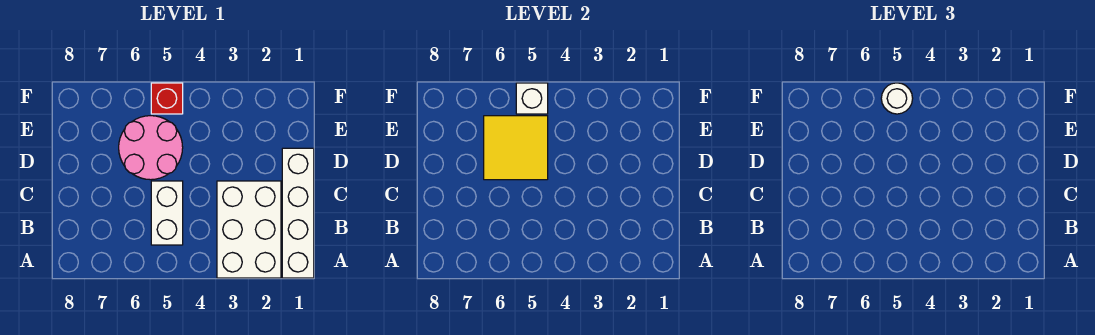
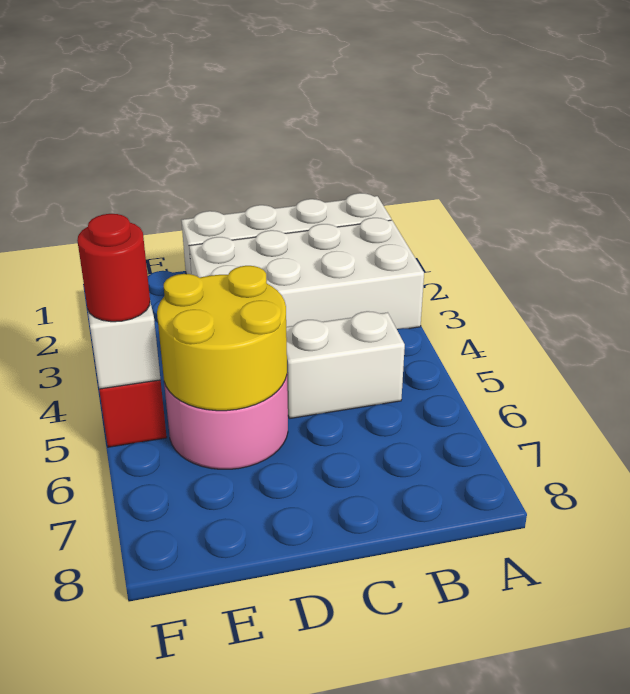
white brick A2:C3 level 1 -> white brick A2:D3 level 1
yellow tile D5:E6 level 2 -> yellow round brick D5:E6 level 2
white round brick F5 level 3 -> red round brick F5 level 3

